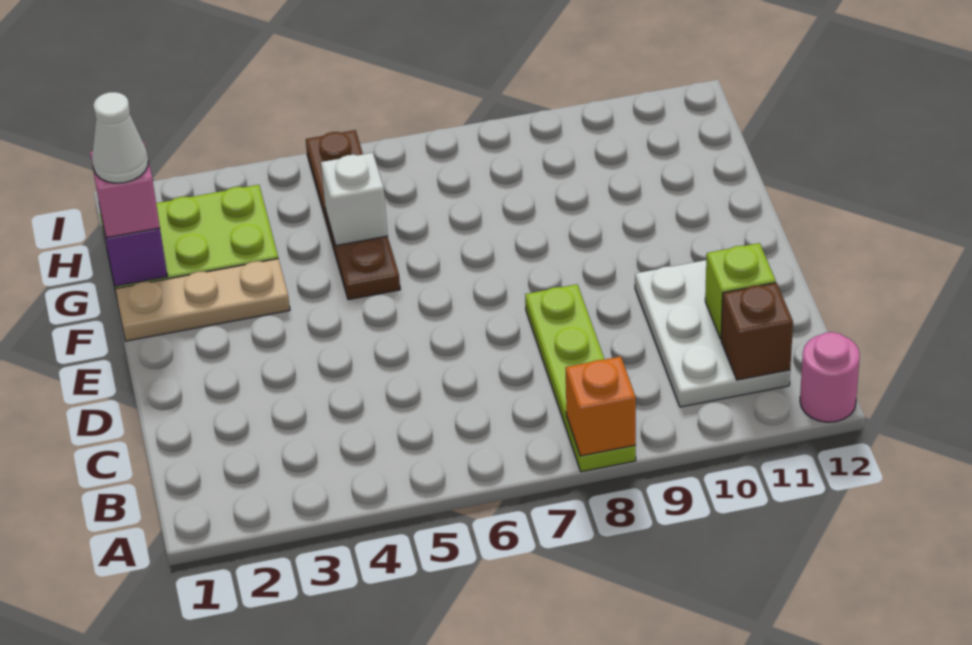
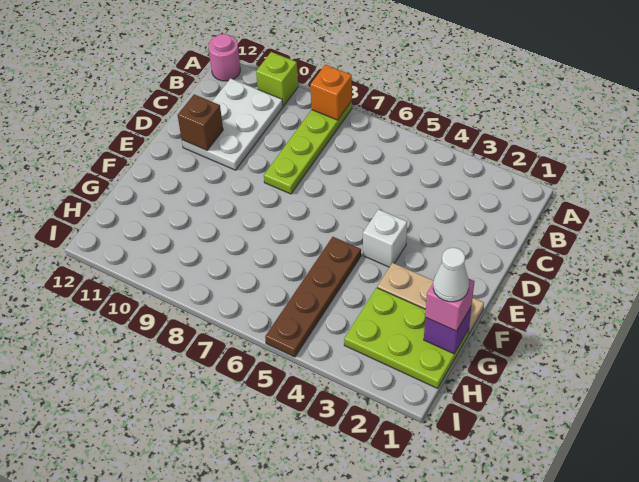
brown brick B11 level 2 -> brown brick D11 level 2
lime brick C11 level 2 -> lime brick A10 level 1
white brick G5 level 2 -> white brick E4 level 1

